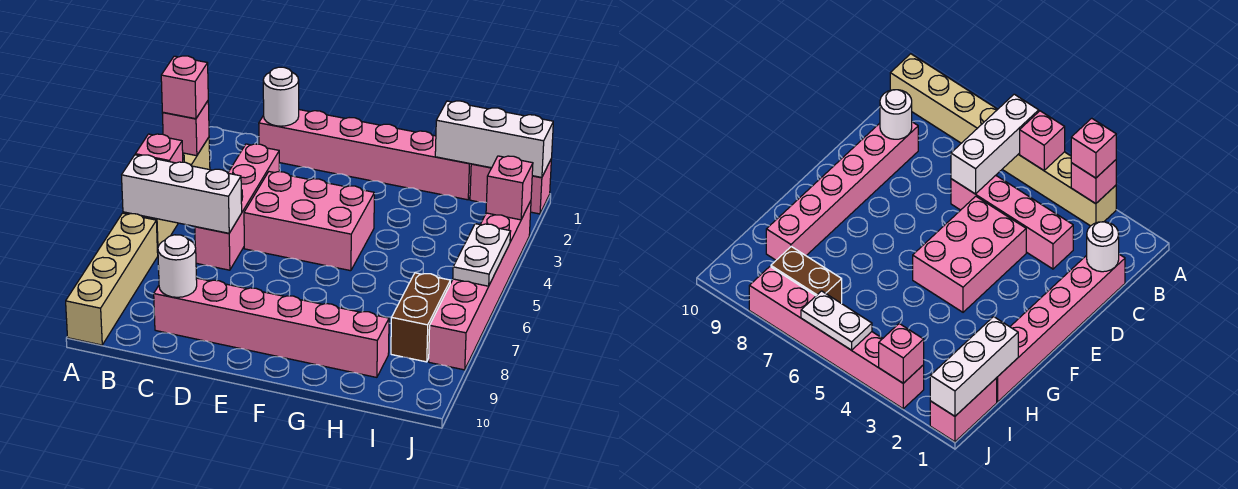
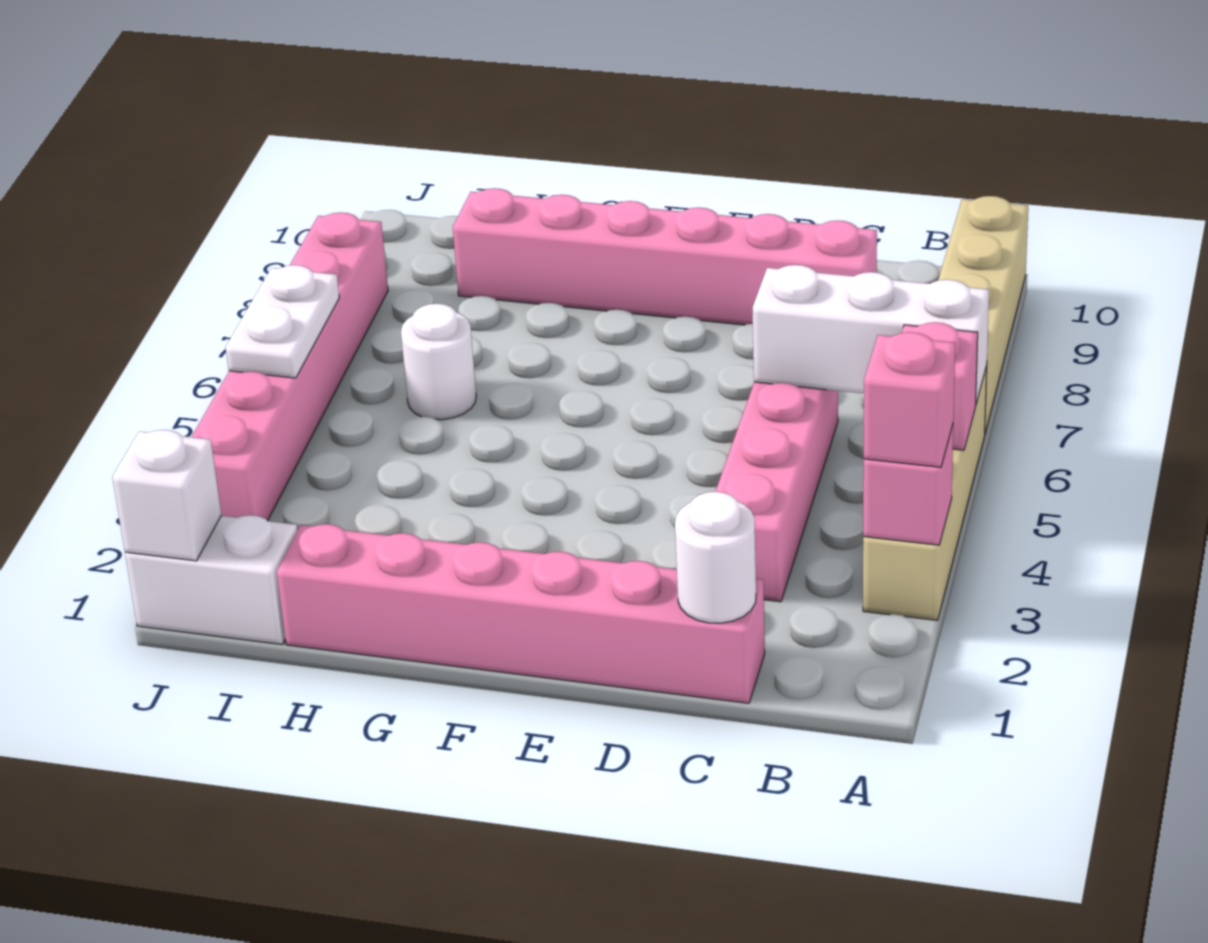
white round brick C9 level 2 -> white round brick H6 level 1
pink brick D4:F5 level 1 -> none
white brick H1:J1 level 2 -> white brick J1 level 2
pink brick I1:J1 level 1 -> white brick I1:J1 level 1
brown brick I7:I8 level 1 -> none
pink brick J3 level 2 -> none

